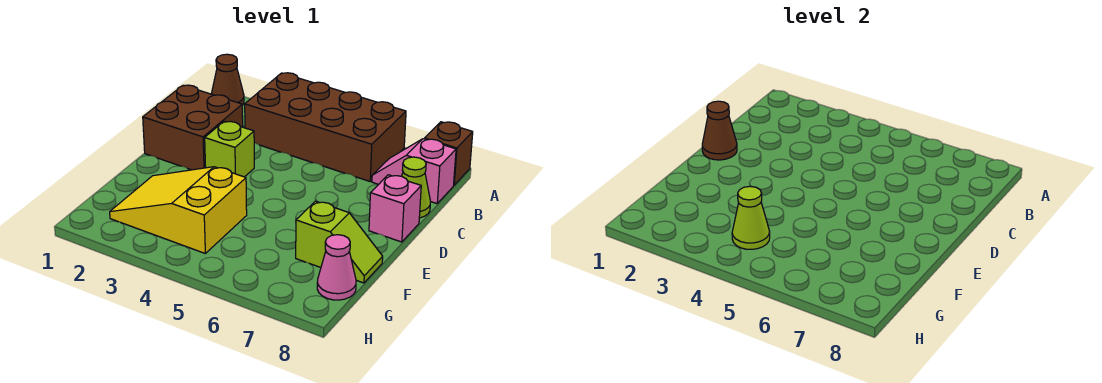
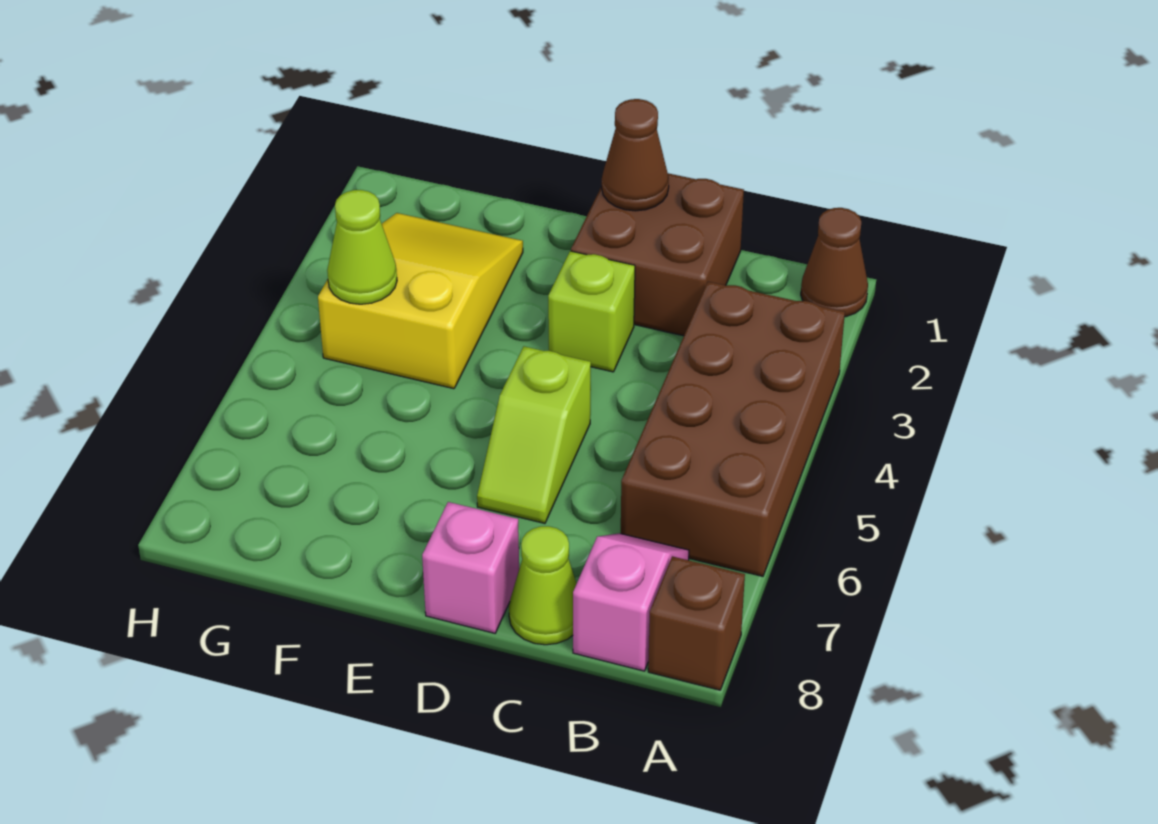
lime slope F7:F8 level 1 top 7 -> lime slope D5:D6 level 1 top 5
pink cone G8 level 1 -> none

